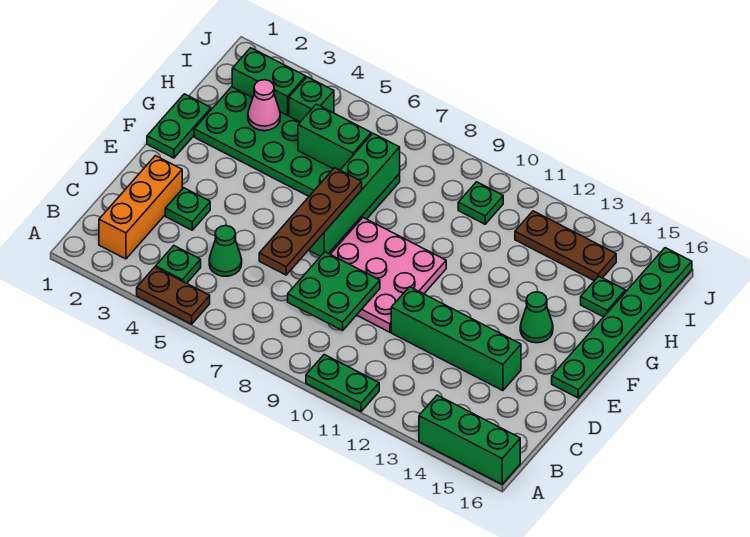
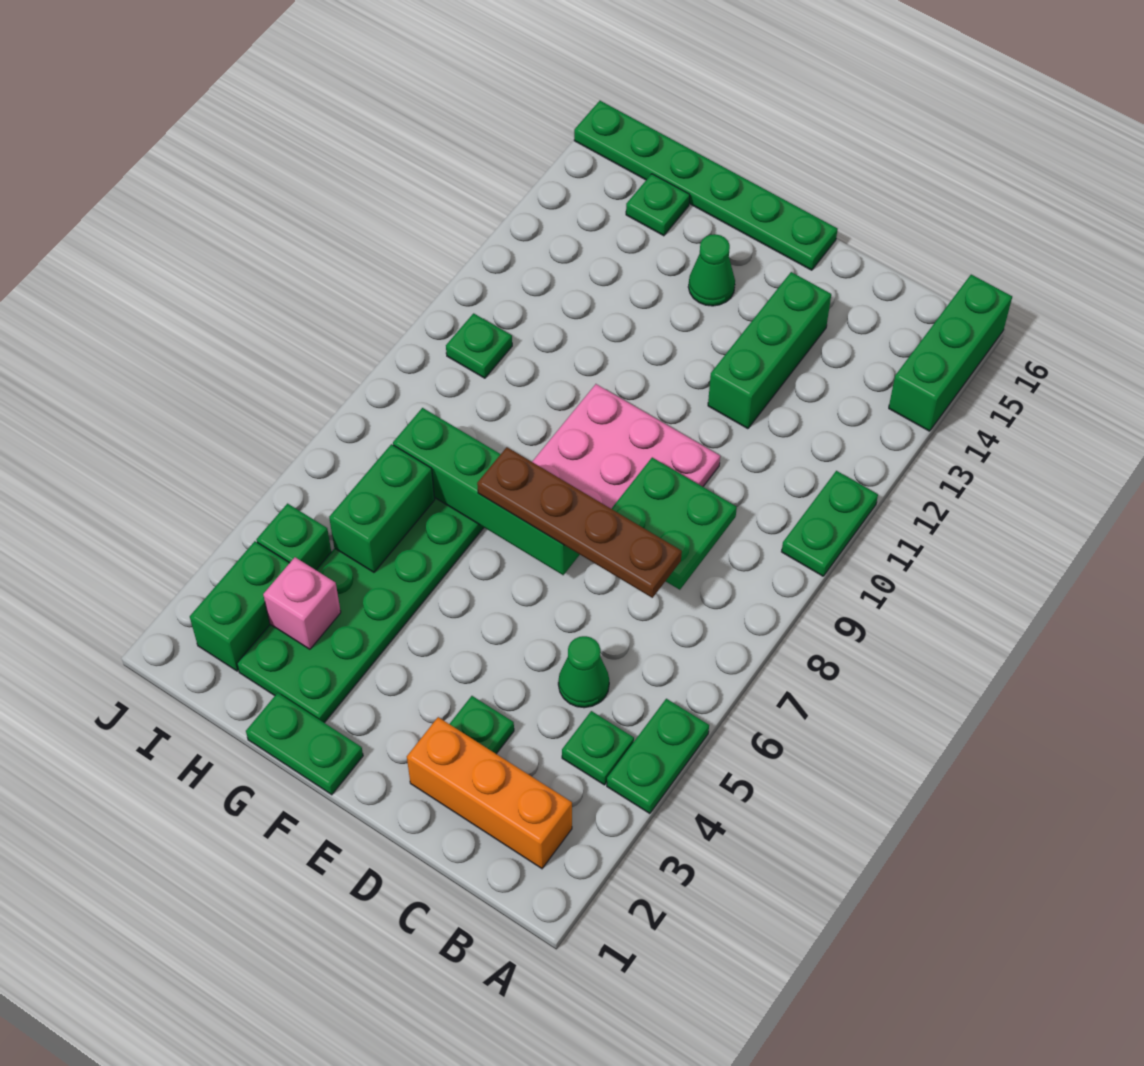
brown plate A4:A5 level 1 -> green plate A4:A5 level 1
green brick D11:D14 level 1 -> green brick D12:D14 level 1
pink cone H3 level 2 -> pink brick H3 level 2
brown plate I12:I14 level 1 -> none

